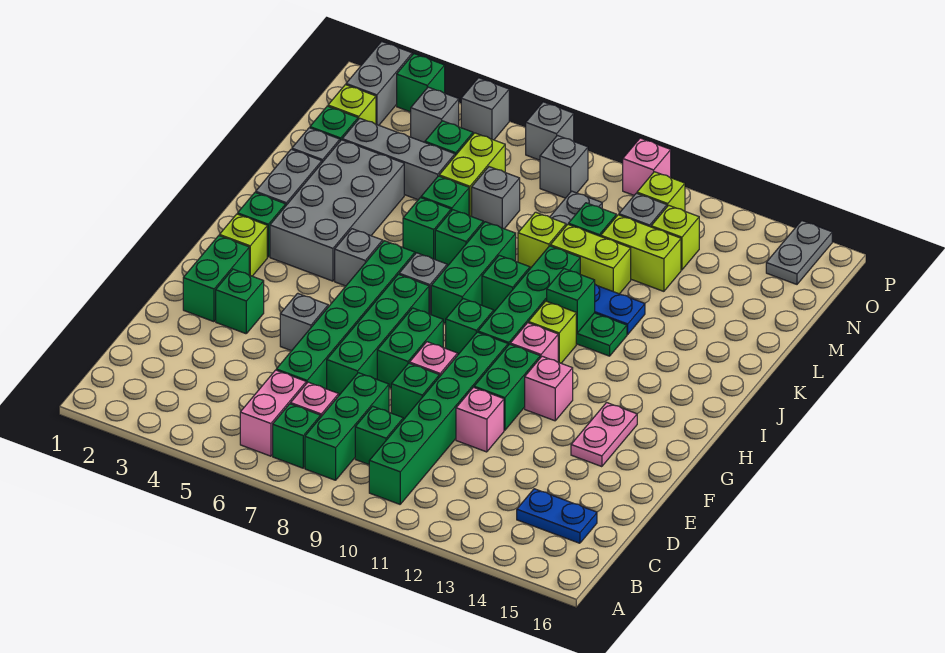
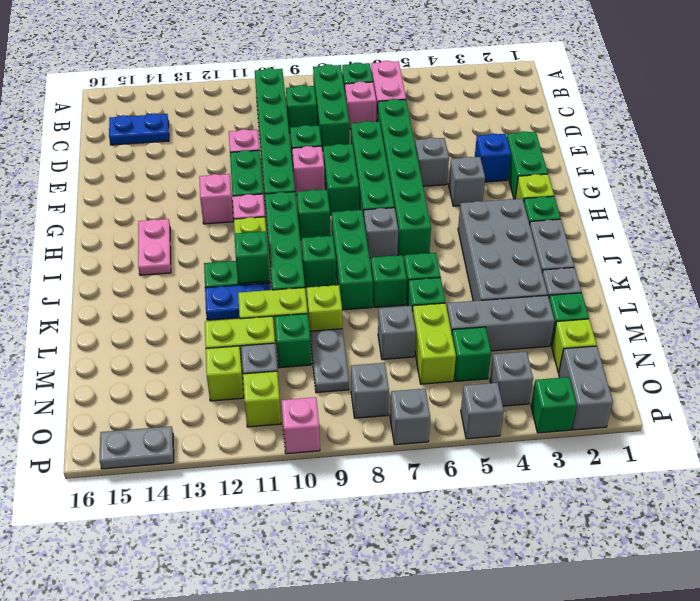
green brick F3 level 1 -> blue brick F3 level 1
pink plate F14:G14 level 1 -> pink plate H14:I14 level 1
grey brick I5 level 1 -> grey brick G4 level 1
grey plate O15:P15 level 1 -> grey plate P14:P15 level 1

